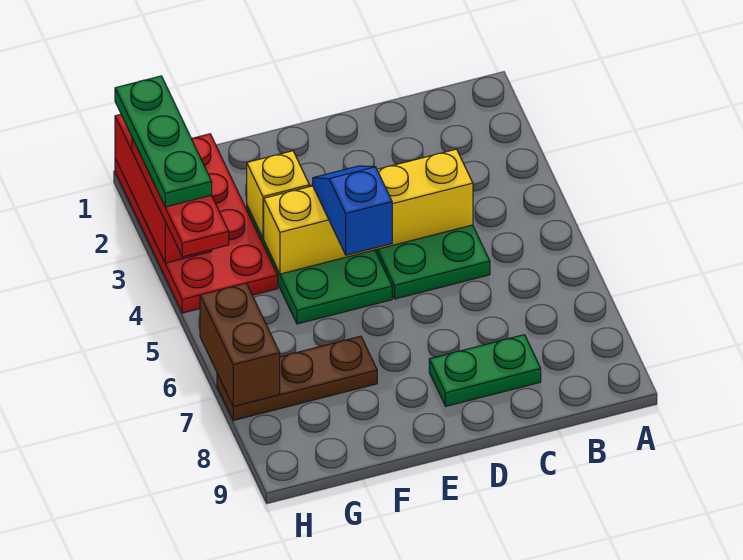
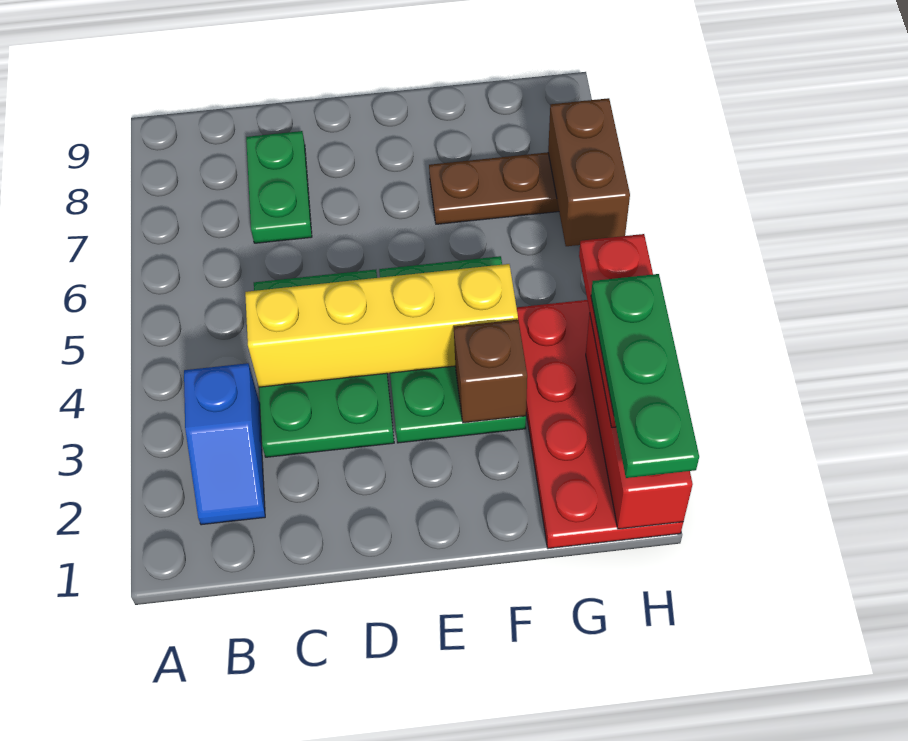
green plate C8:D8 level 1 -> green plate C7:C8 level 1
blue slope E4:E5 level 3 top 5 -> blue slope B2:B3 level 1 top 3
yellow brick F3 level 2 -> brown brick F3 level 2

